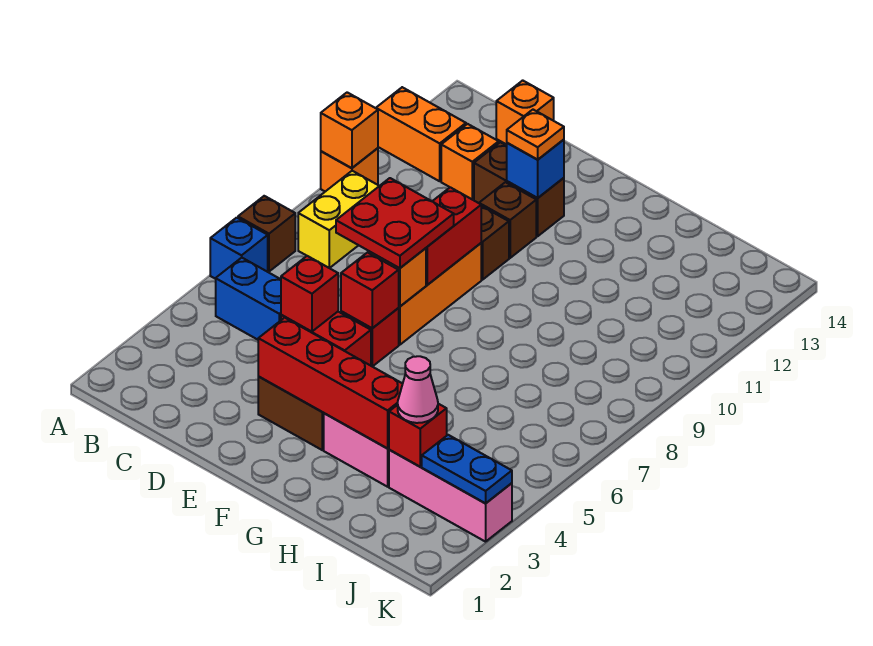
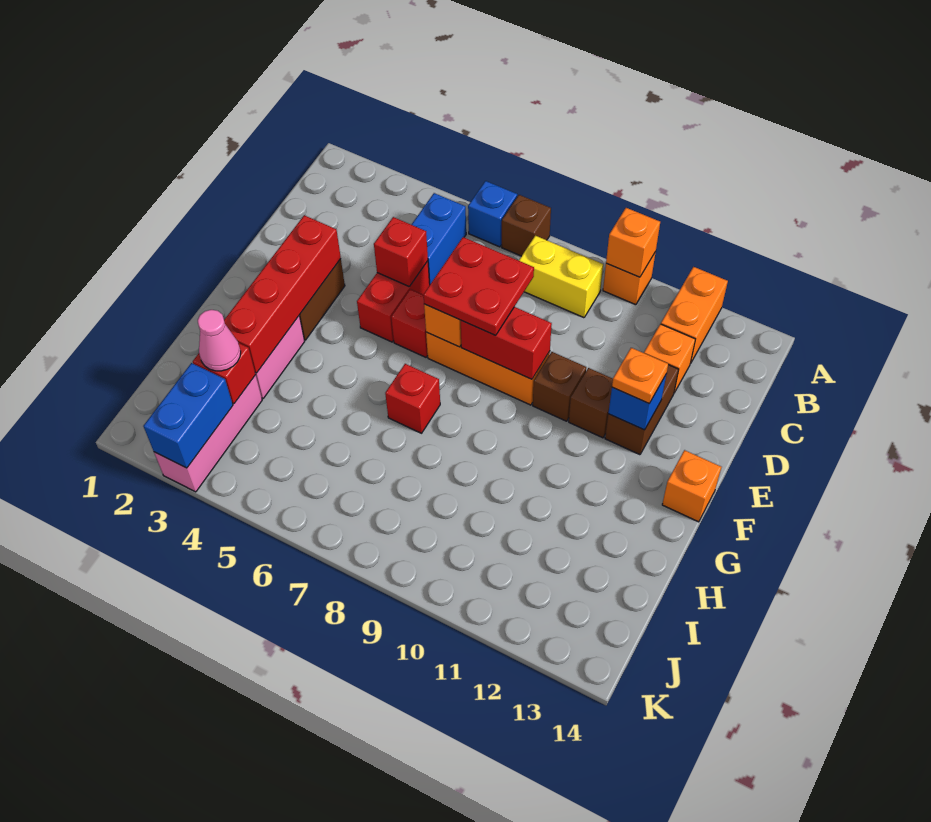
orange brick C14 level 1 -> orange brick F14 level 1
red brick E6 level 2 -> red brick G7 level 1
blue plate J3:K3 level 2 -> blue brick J3:K3 level 2

